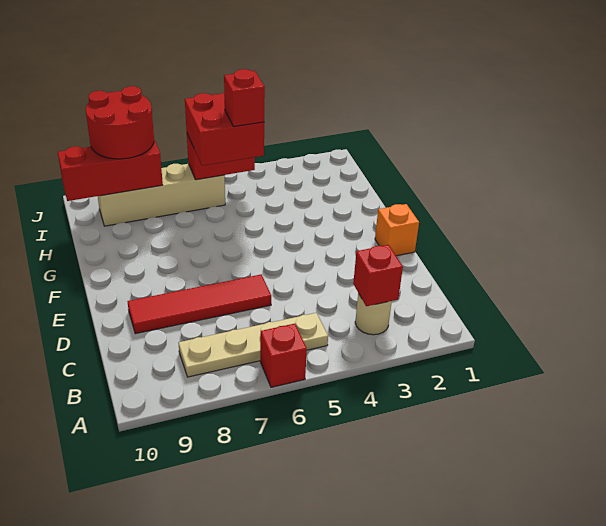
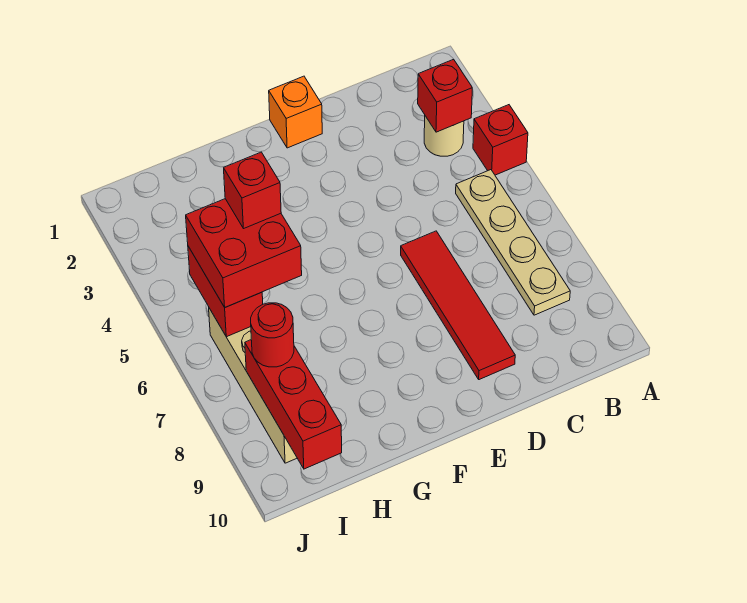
red brick A6 level 1 -> red brick A4 level 1
red round brick I8:J9 level 3 -> red round brick I8 level 3

